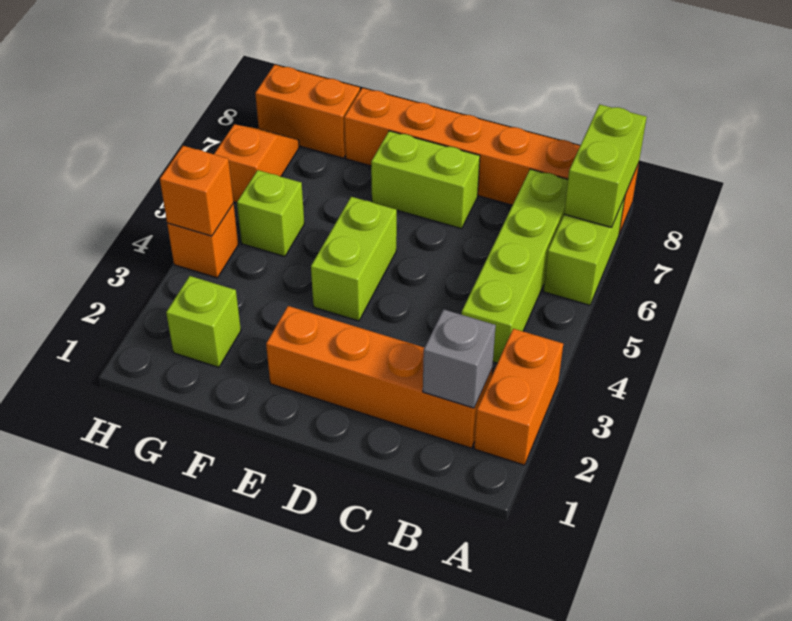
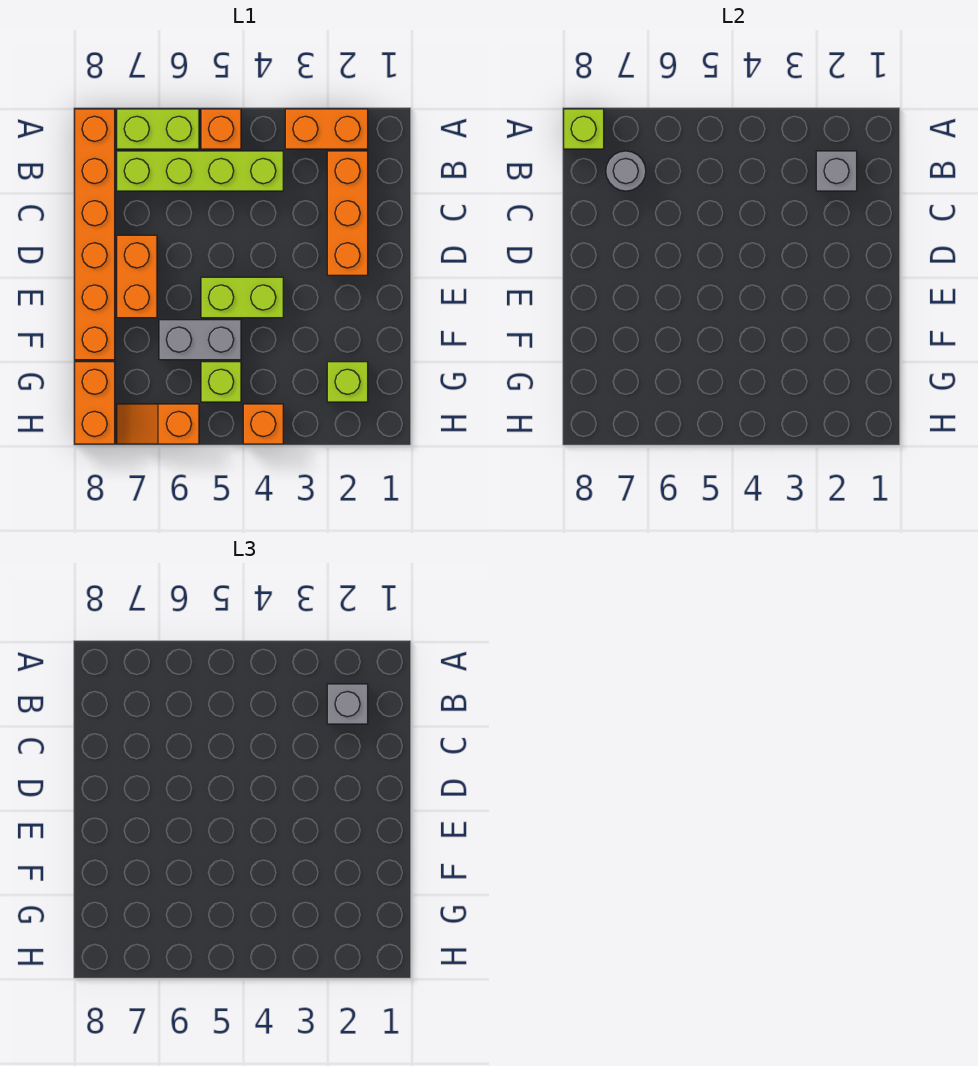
lime brick A7:A8 level 2 -> lime brick A8 level 2
orange brick B2:E2 level 1 -> orange brick B2:D2 level 1
none -> grey brick B2 level 3
none -> grey round brick B7 level 2
lime brick D7:E7 level 1 -> orange brick D7:E7 level 1
none -> grey brick F5:F6 level 1
orange brick H4 level 2 -> orange brick A5 level 1

